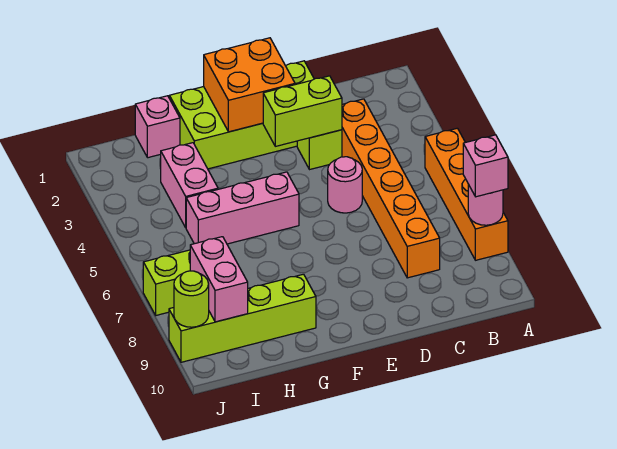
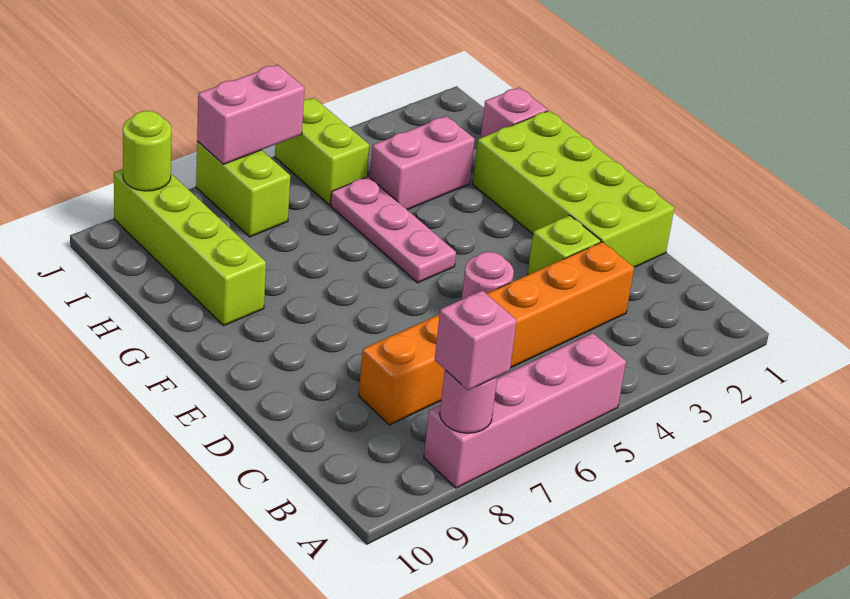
orange brick A5:A8 level 1 -> pink brick A5:A8 level 1
lime brick D3:E3 level 2 -> lime brick I5:J5 level 1
orange brick E1:F2 level 2 -> none
pink brick F5:H5 level 1 -> pink plate F5:H5 level 1
pink brick I8:I9 level 2 -> pink brick J6:J7 level 2

